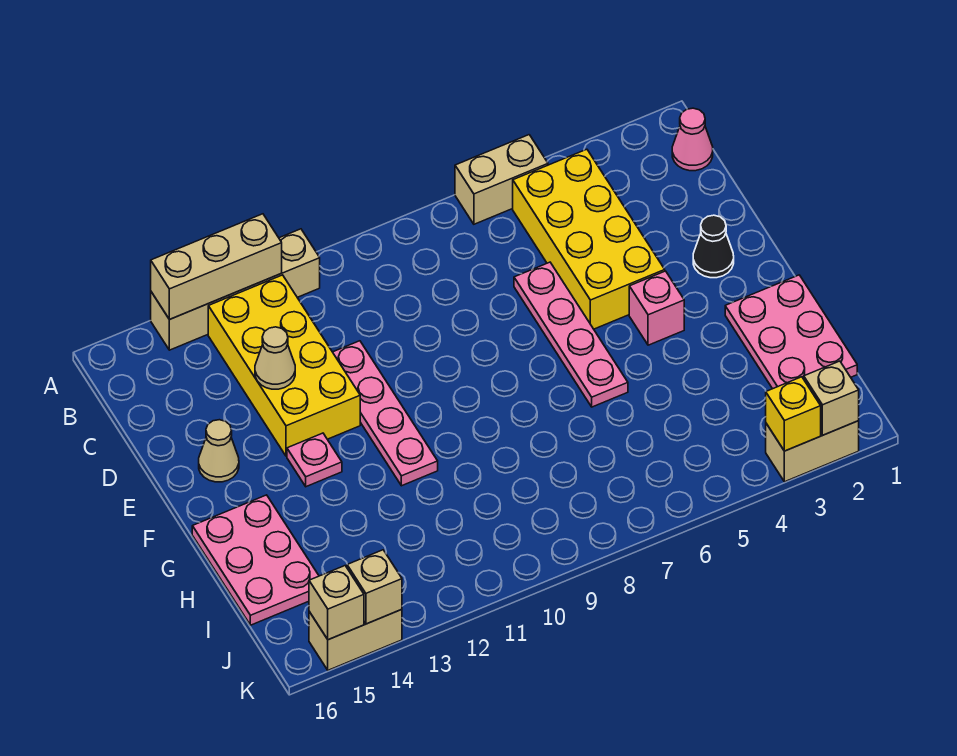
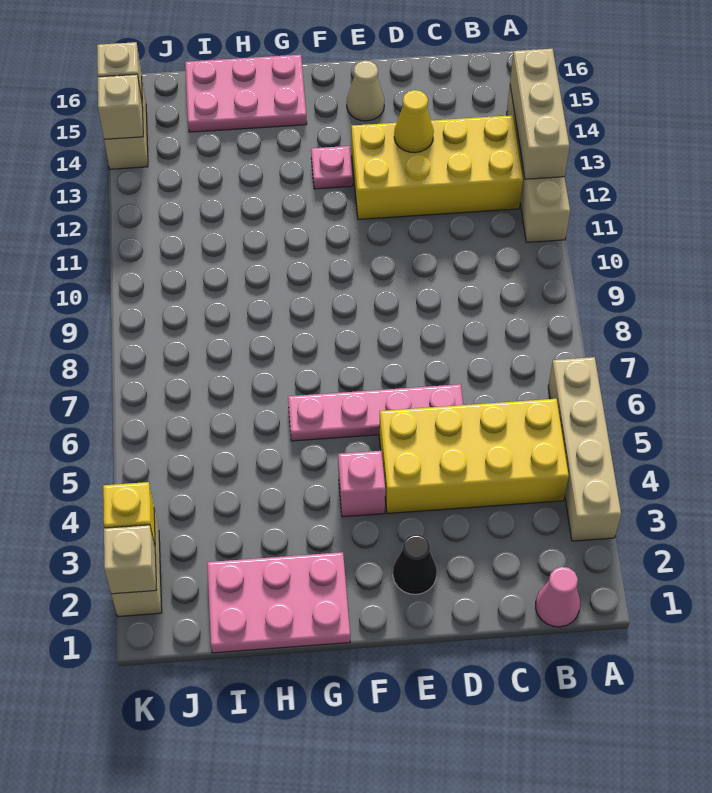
tan brick A5:A6 level 1 -> tan brick A3:A6 level 1
pink plate D11:G11 level 1 -> none
tan cone D13 level 2 -> yellow cone D13 level 2

